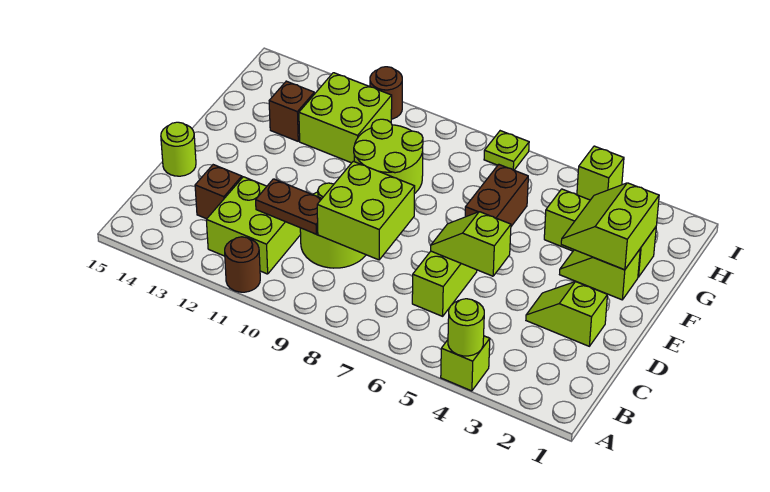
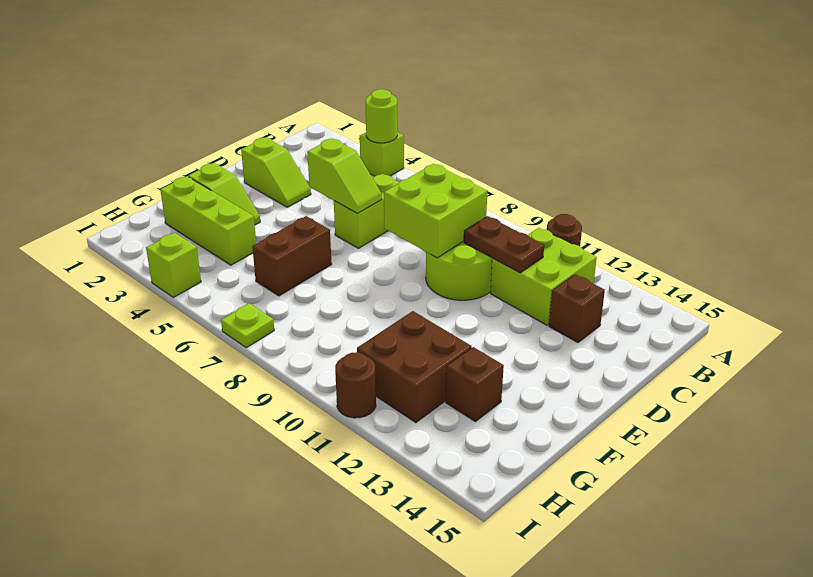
lime round brick D15 level 1 -> none
lime slope F2:G3 level 2 top 2 -> none
lime round brick F9:G10 level 1 -> none
lime brick G11:H12 level 1 -> brown brick G11:H12 level 1

